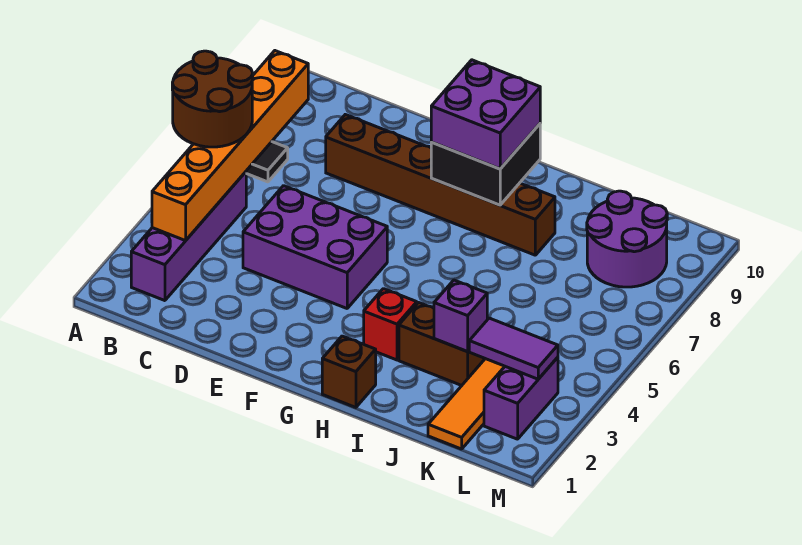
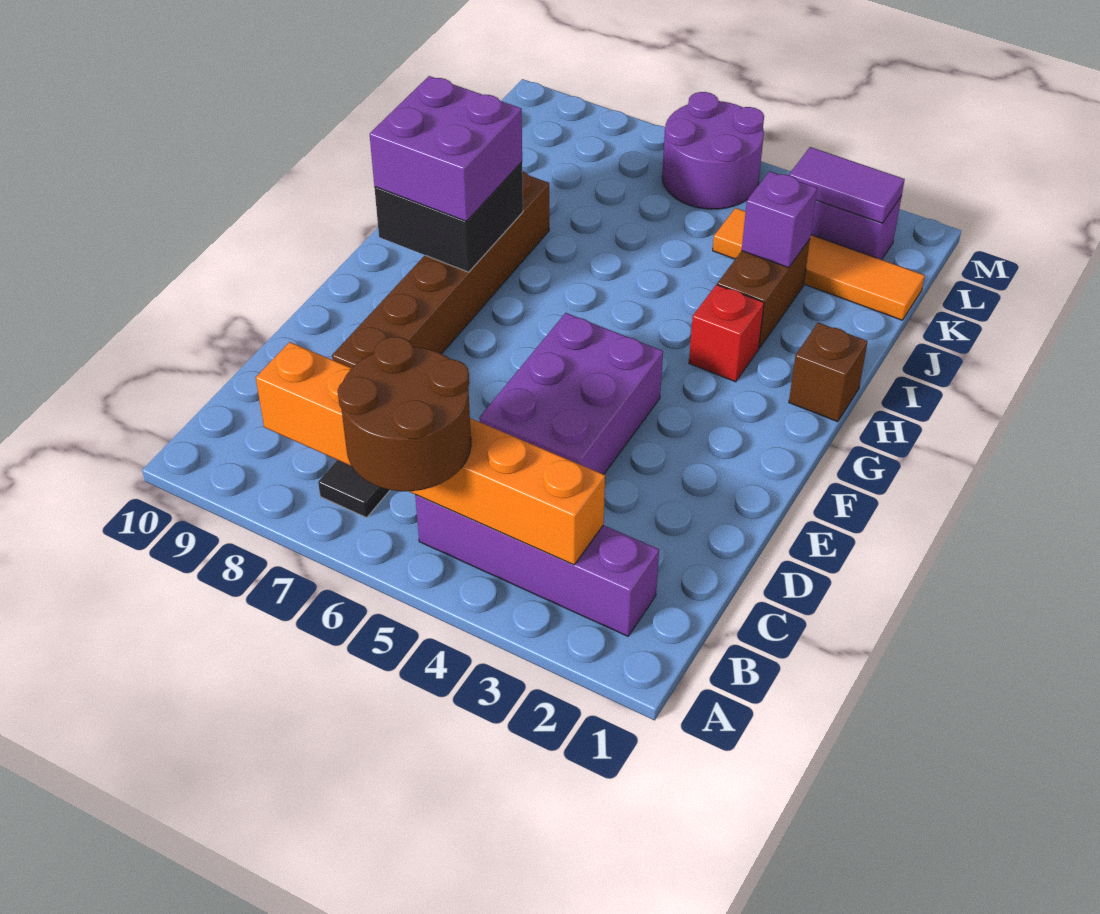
purple tile K3:L3 level 2 -> purple tile L2:L3 level 2
purple round brick K8:L9 level 1 -> purple round brick L5:M6 level 1

